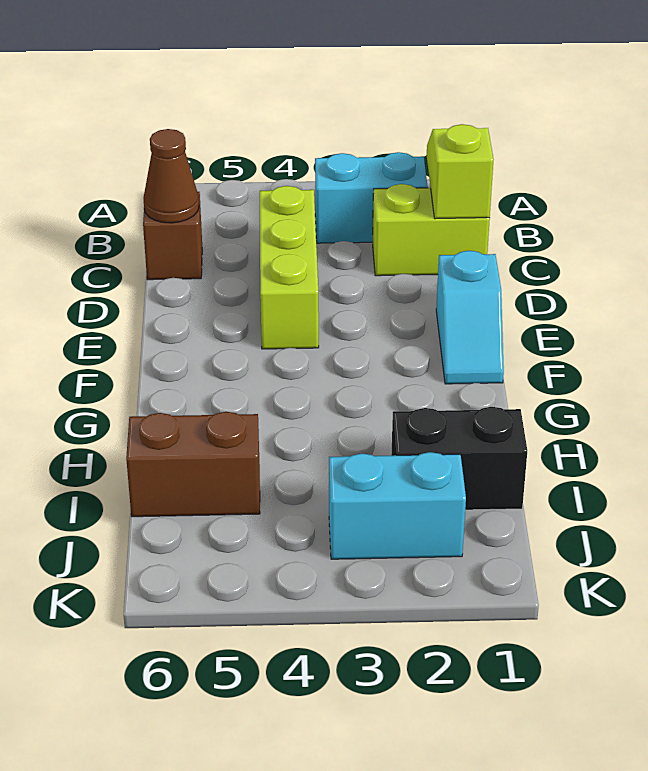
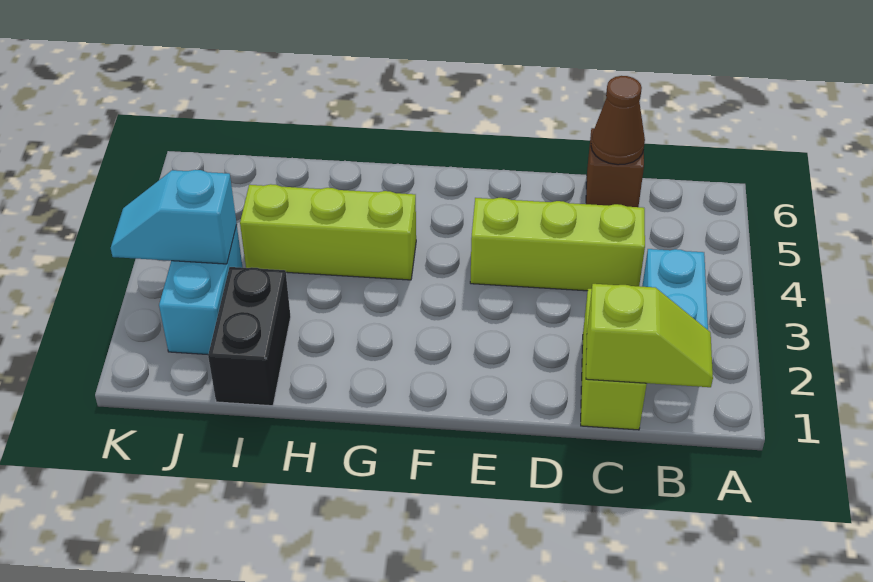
cyan slope E1:F1 level 1 top E -> cyan slope J3:K3 level 2 top J
none -> lime brick G4:I4 level 1
brown brick I5:I6 level 1 -> none

